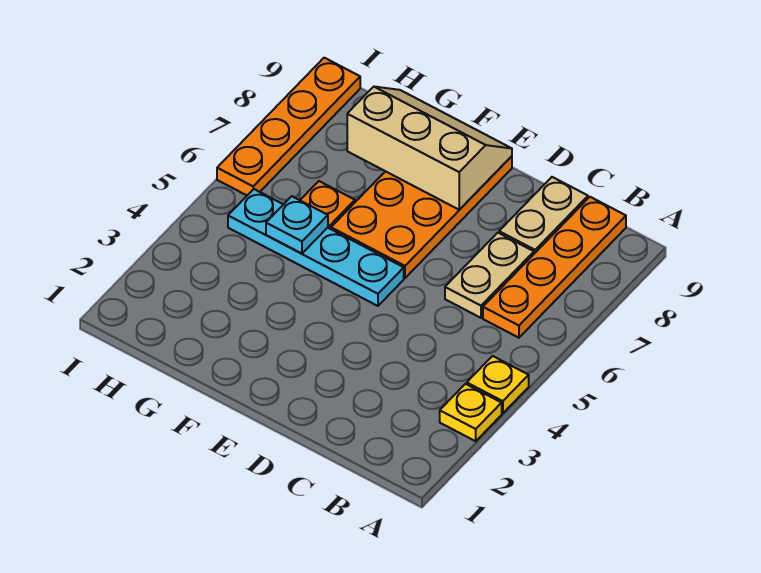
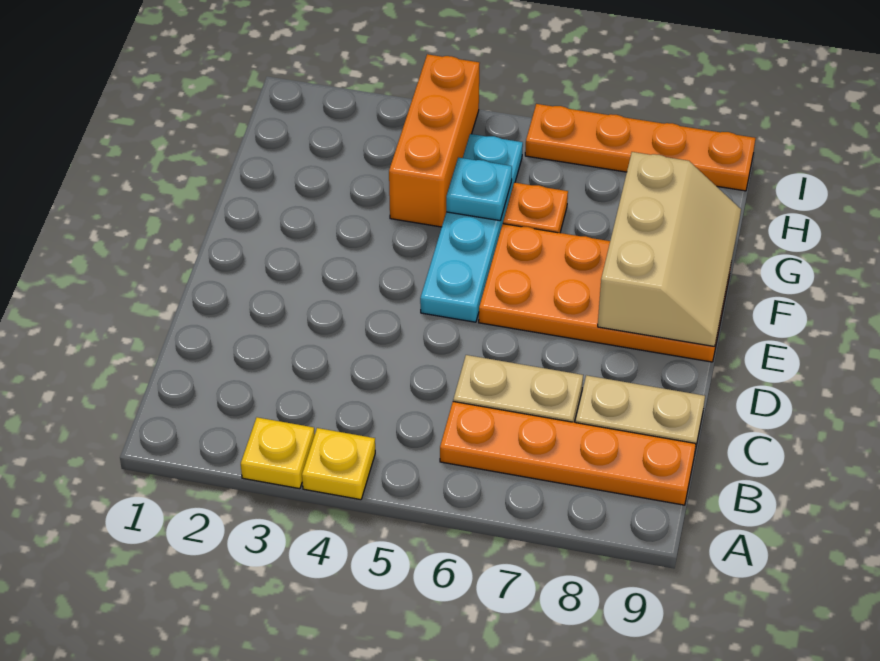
none -> orange brick G4:I4 level 1

